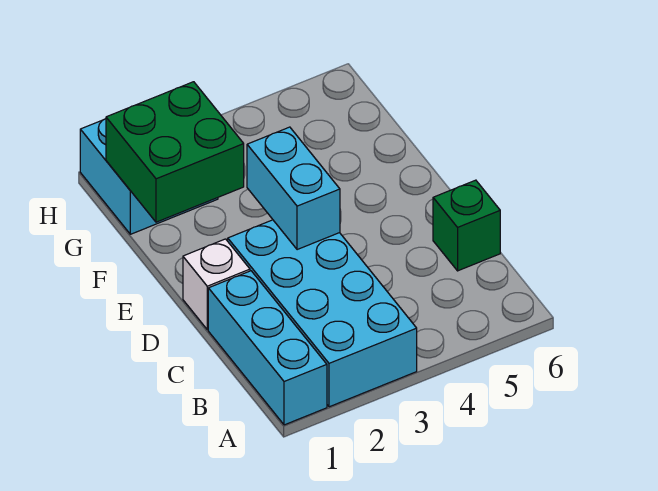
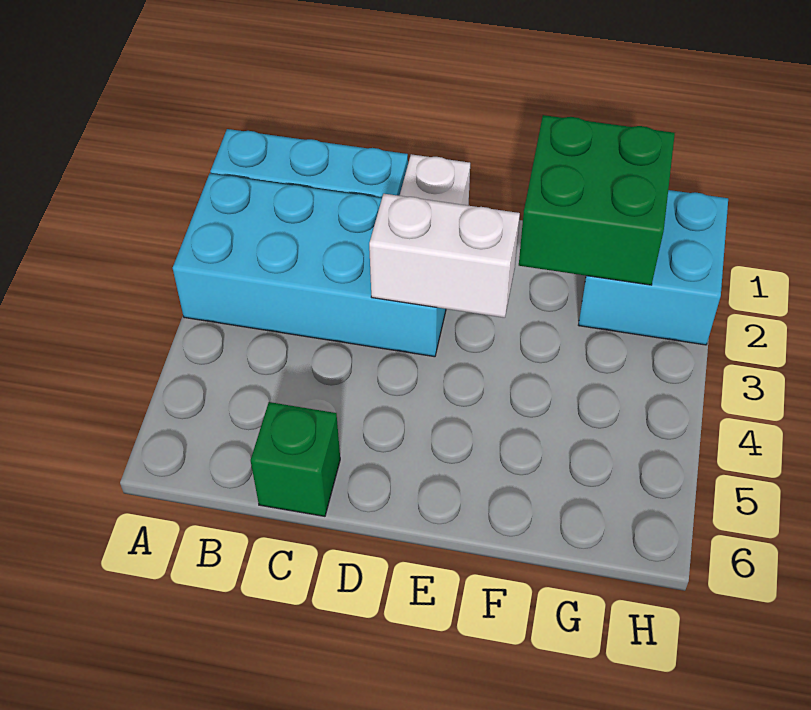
cyan brick D3:E3 level 2 -> white brick D3:E3 level 2

